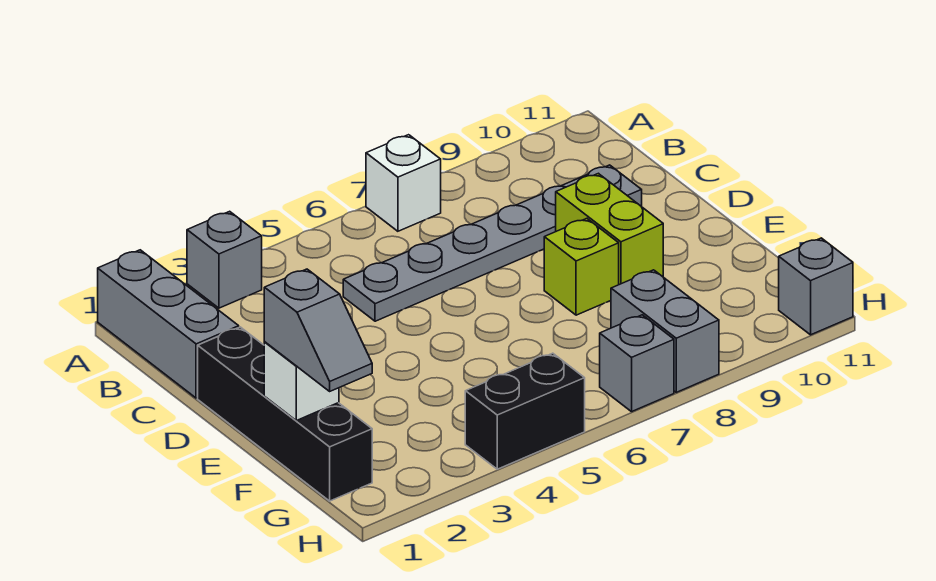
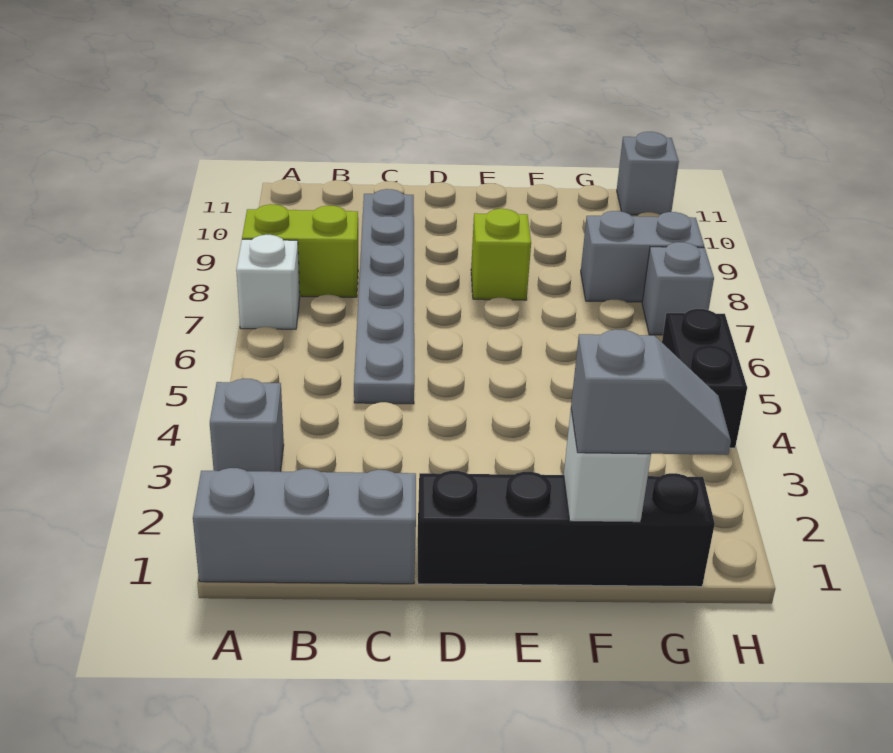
lime brick D9:E9 level 1 -> lime brick A8:B8 level 1

